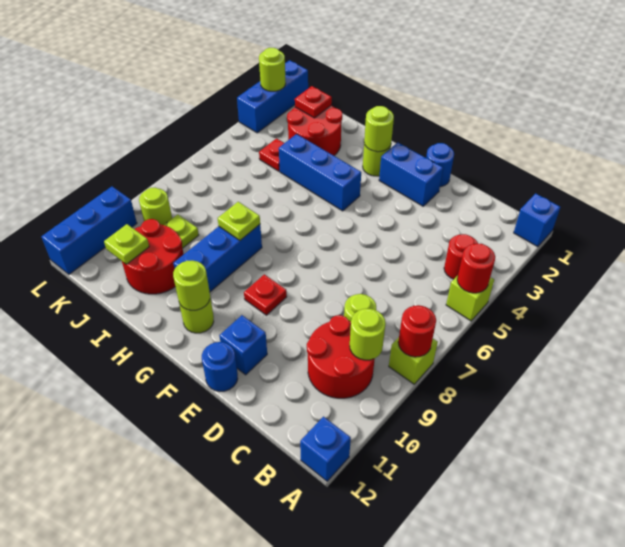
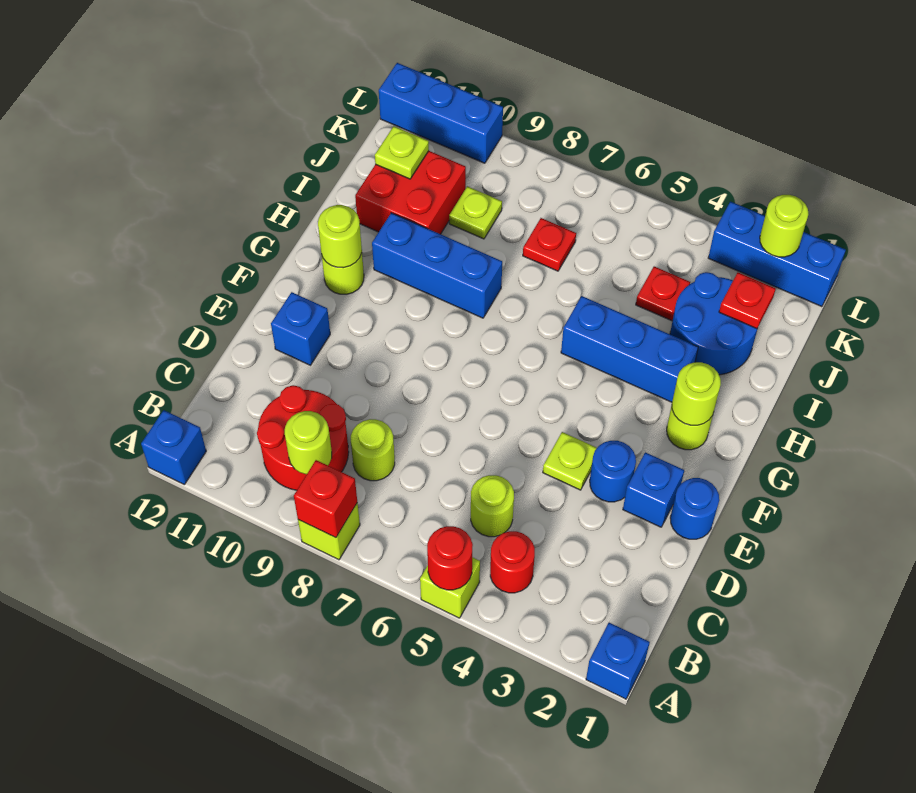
red round brick A8 level 2 -> red brick A8 level 2
blue brick E2:F2 level 1 -> blue brick E2 level 1
blue round brick E12 level 1 -> blue round brick E3 level 1
red plate F9 level 1 -> red plate J7 level 1
blue brick G4:I4 level 1 -> blue brick H3:H5 level 1
lime plate H8 level 2 -> lime plate E4 level 1
red round brick I2:J3 level 1 -> blue round brick I2:J3 level 1
red round brick I10:J11 level 1 -> red brick I10:J11 level 1
lime round brick K9 level 1 -> lime round brick C5 level 1

